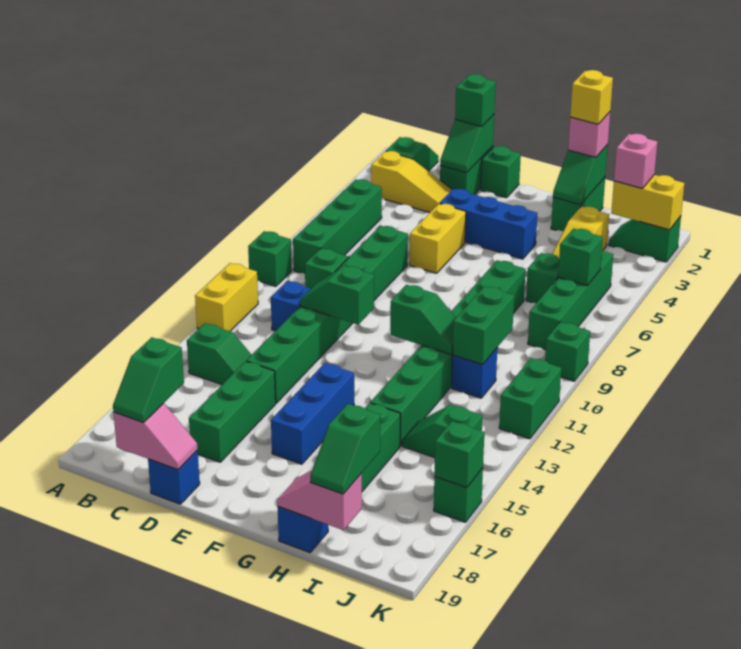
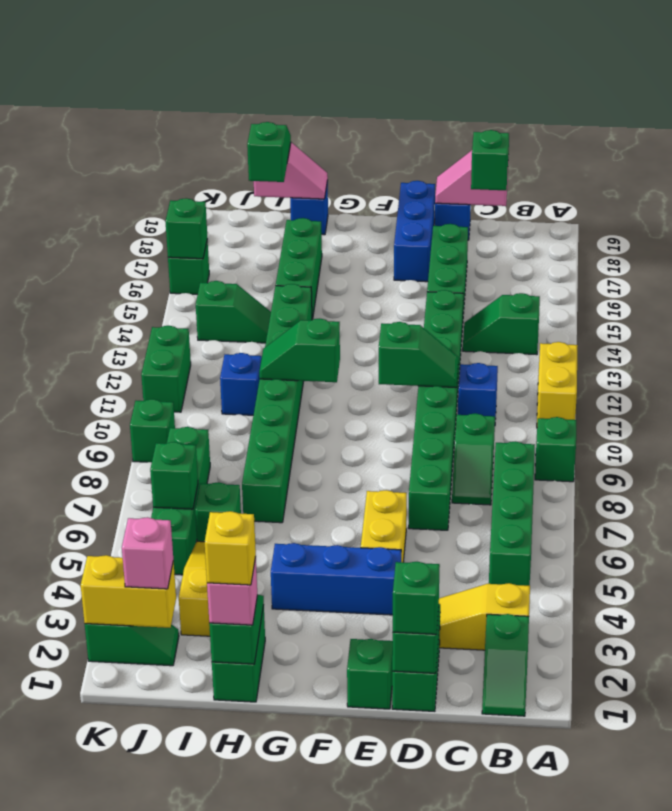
blue brick F14:F16 level 1 -> blue brick E17:E19 level 1
green brick I10:I11 level 2 -> none

